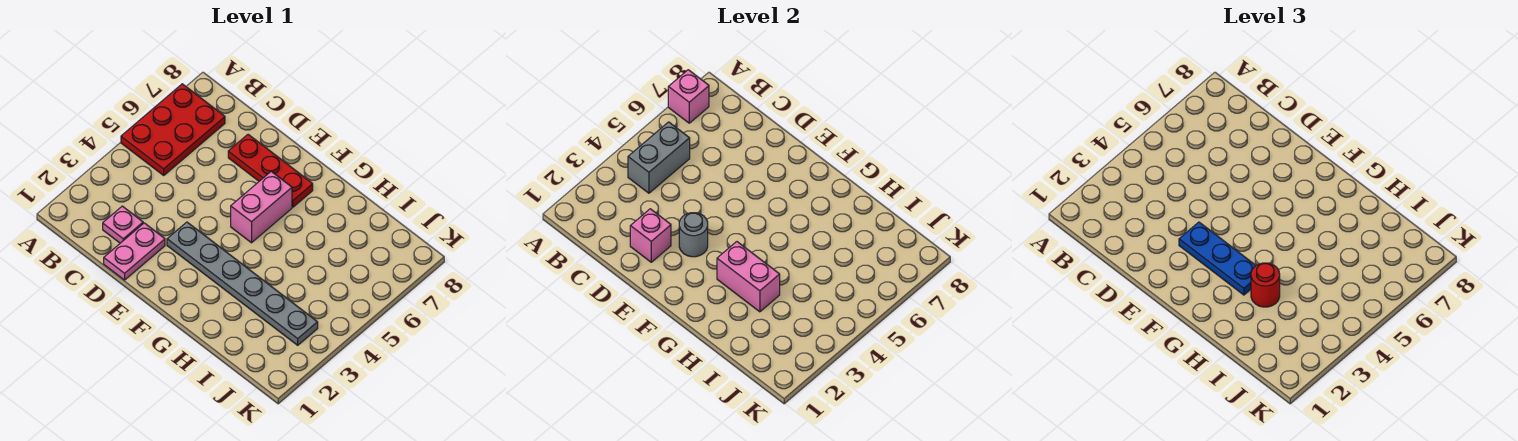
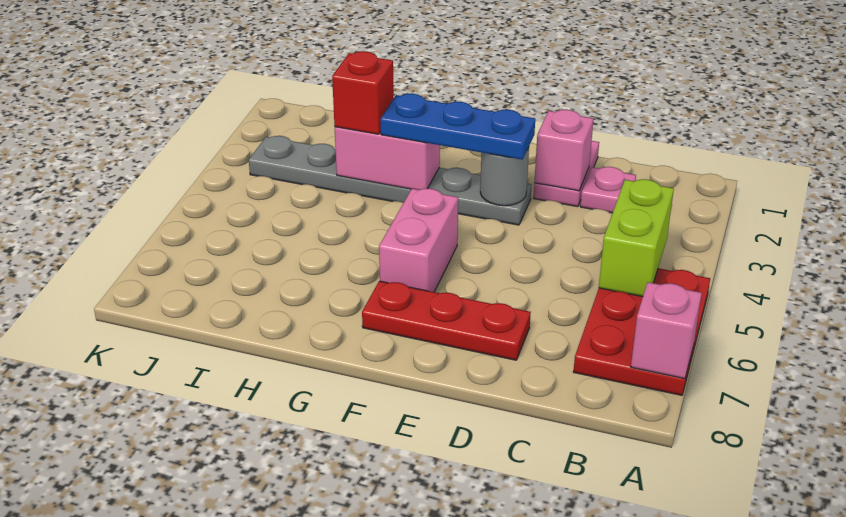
grey brick B4:B5 level 2 -> lime brick B4:B5 level 2
red round brick H3 level 3 -> red brick H3 level 3

